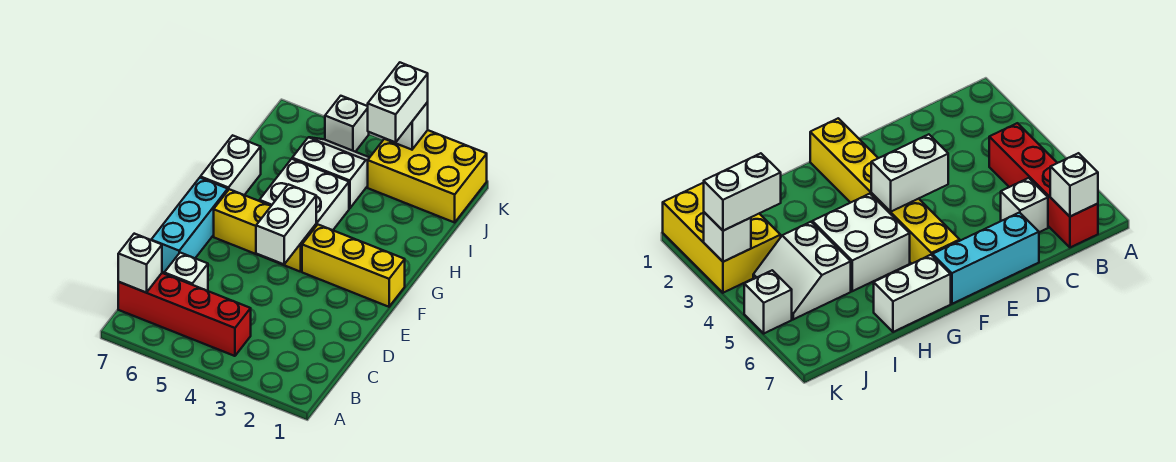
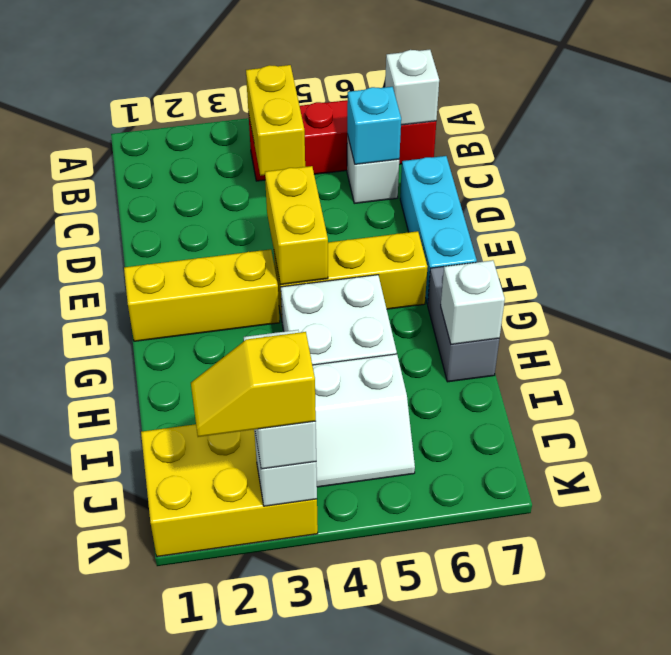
none -> yellow brick B4:C4 level 2
none -> cyan brick C6 level 2
white brick E4:F4 level 2 -> yellow brick E4:F4 level 2
white brick G7:H7 level 1 -> grey brick G7:H7 level 1
none -> yellow slope K2:K3 level 4 top 3
white brick K5 level 1 -> white brick H7 level 2

